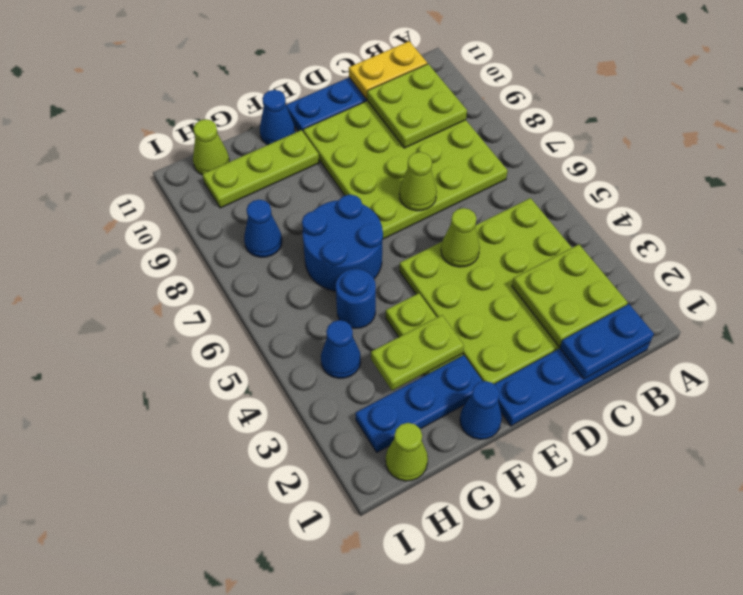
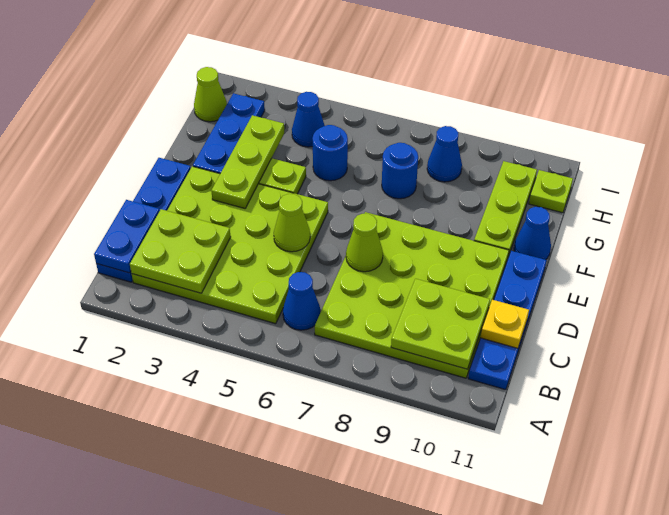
yellow plate B11:C11 level 2 -> yellow plate C11 level 2
blue cone F1 level 1 -> blue cone B6 level 1
lime plate F3:G3 level 2 -> lime plate E3:G3 level 2
blue round brick F6:G7 level 1 -> blue round brick G7 level 1
lime cone H11 level 1 -> lime plate H11 level 1

